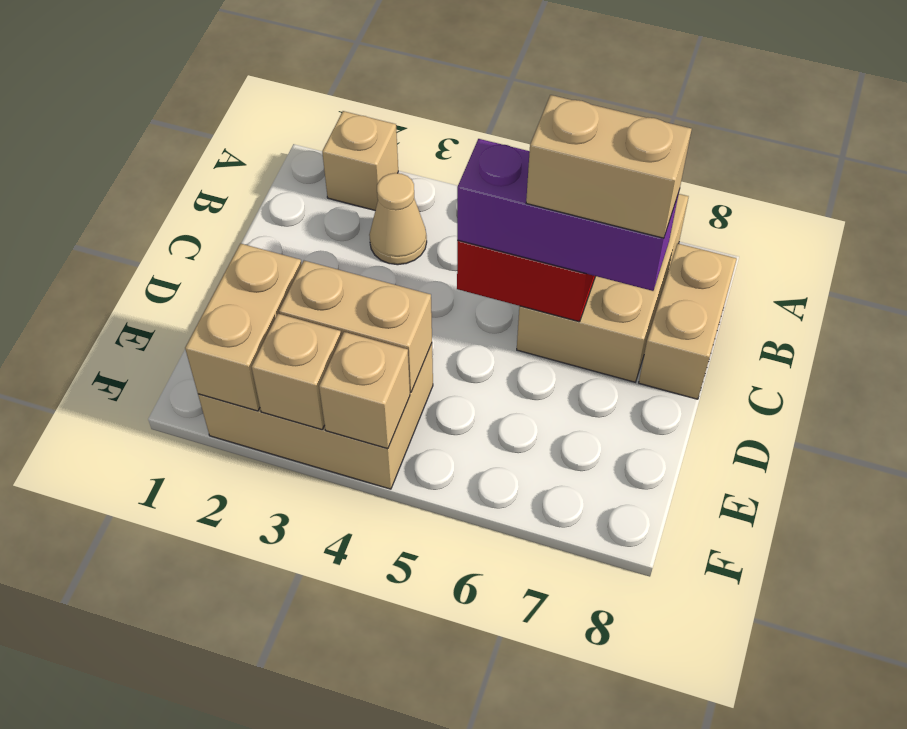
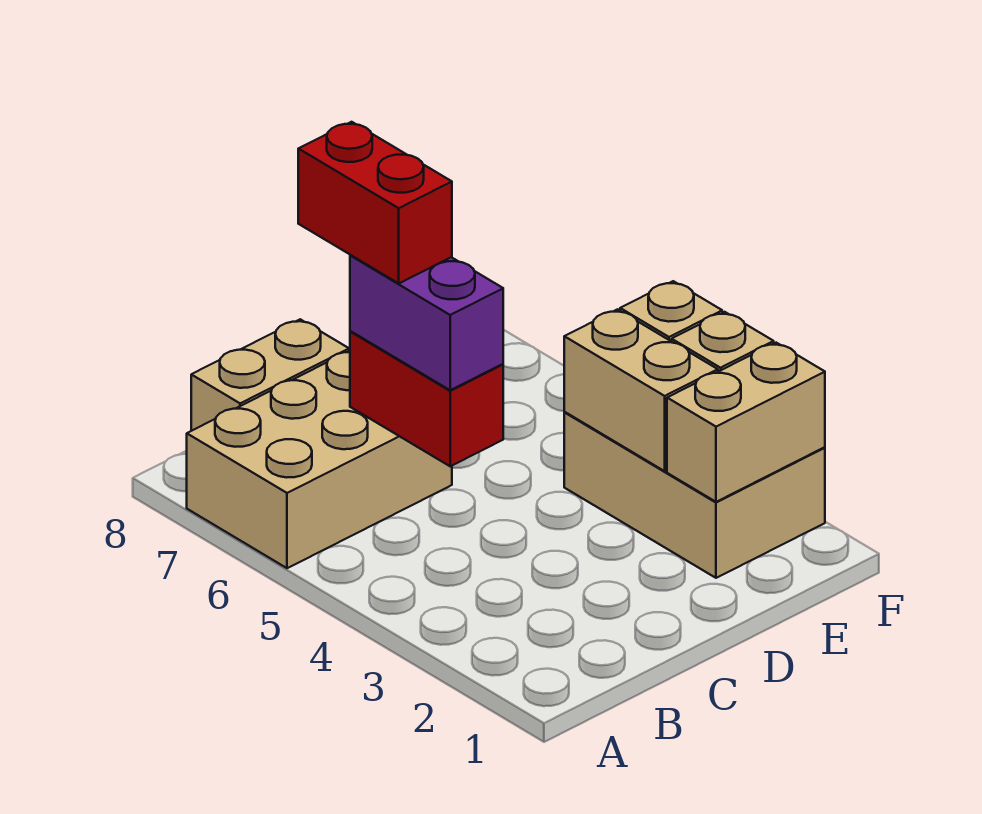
tan brick A2 level 1 -> none
tan cone B3 level 1 -> none
purple brick C5:C7 level 3 -> purple brick C5:C6 level 3
tan brick C6:C7 level 4 -> red brick C6:C7 level 4

